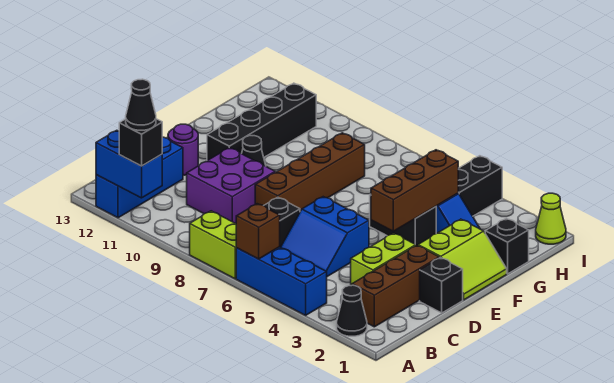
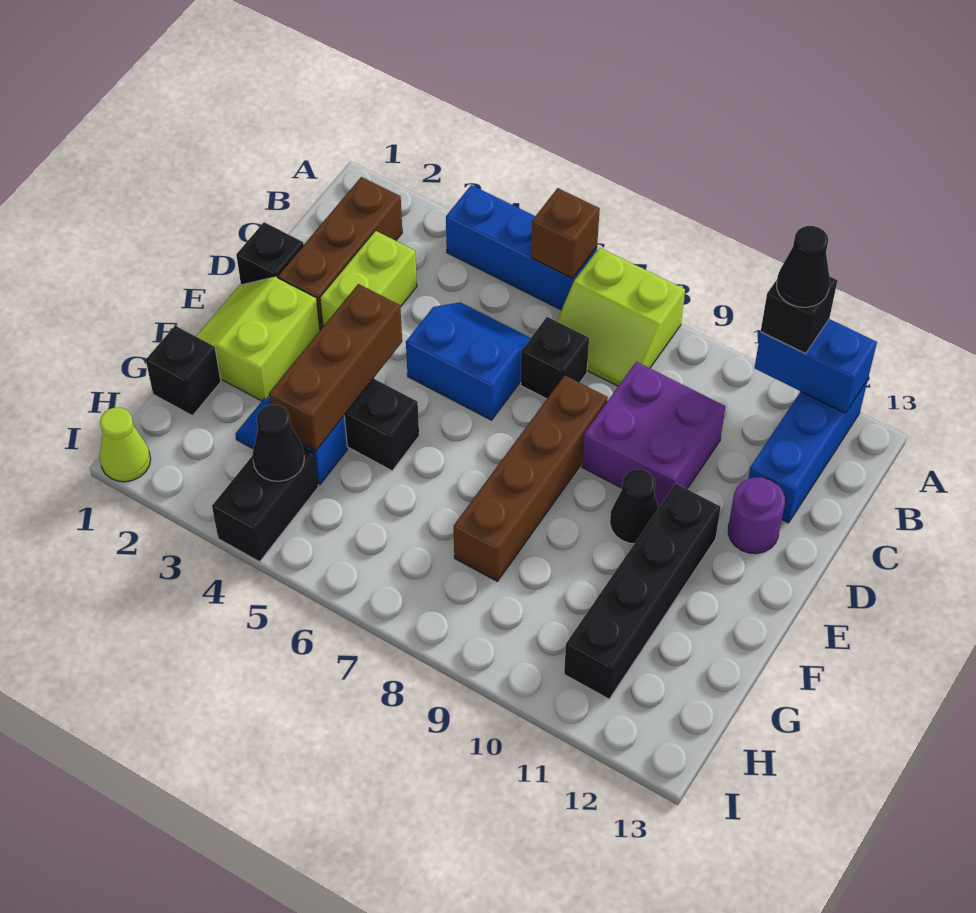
black cone A2 level 1 -> black cone H4 level 2

